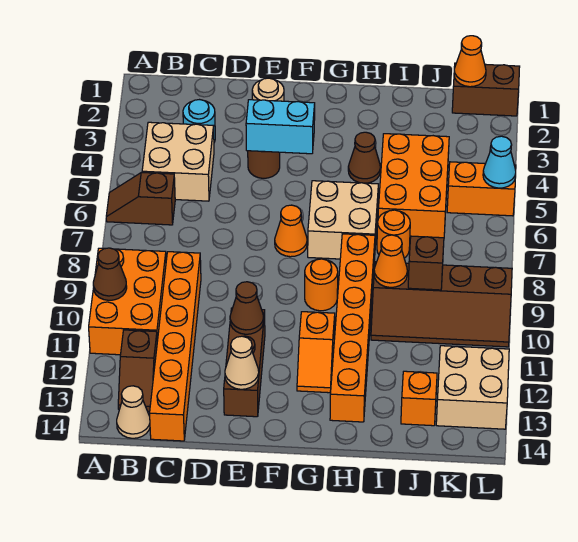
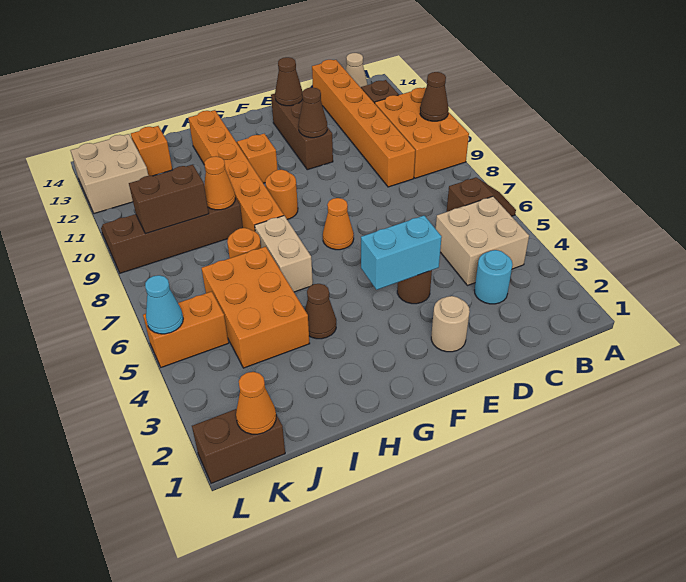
tan cone E13 level 2 -> brown cone E13 level 2
tan brick G6:H7 level 1 -> tan brick H6:H7 level 1
brown brick J9 level 2 -> brown brick J9:K9 level 2

